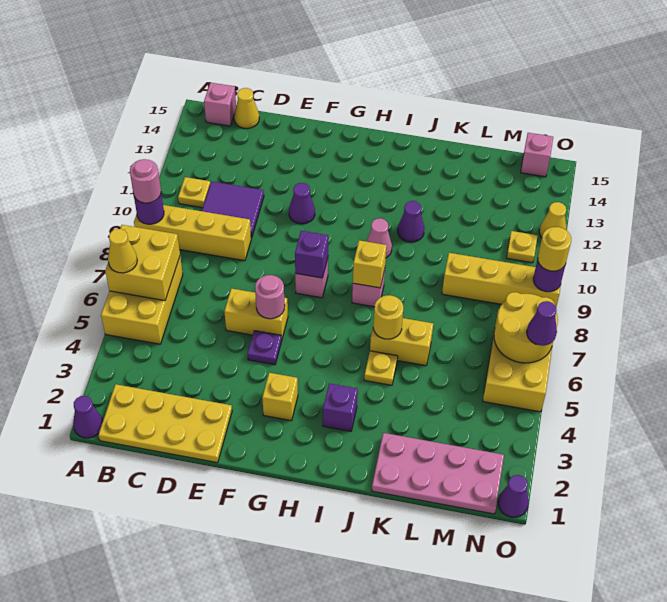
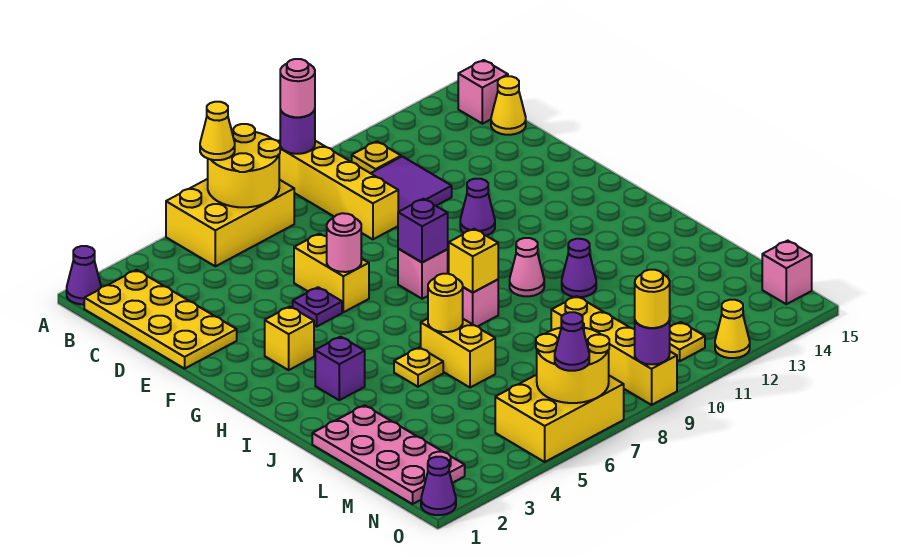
yellow brick A6:B7 level 2 -> yellow round brick A6:B7 level 2

